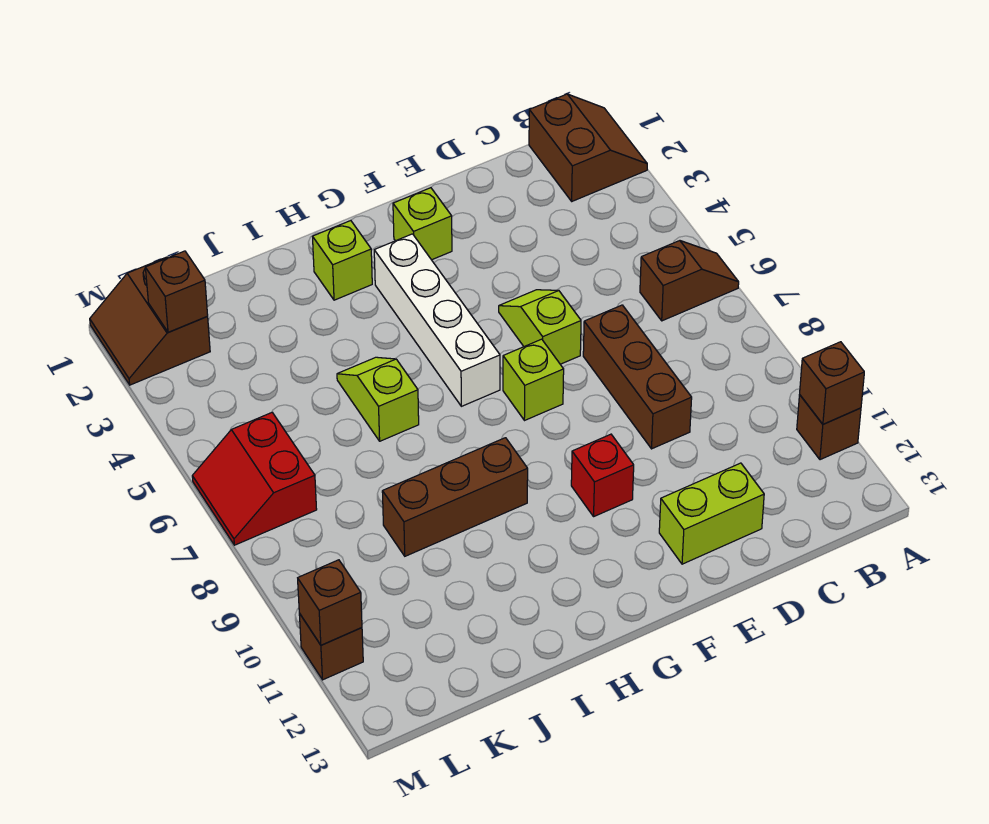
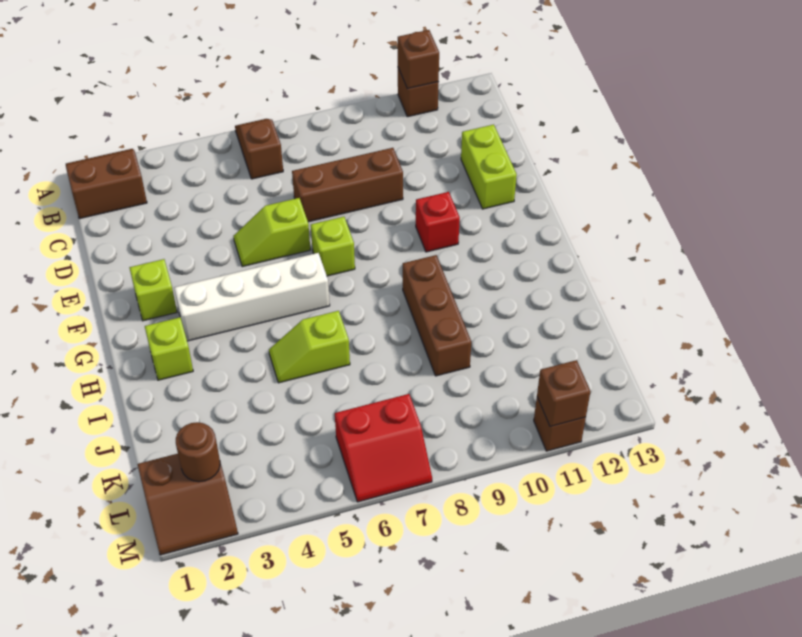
brown brick L2 level 2 -> brown round brick L2 level 2

